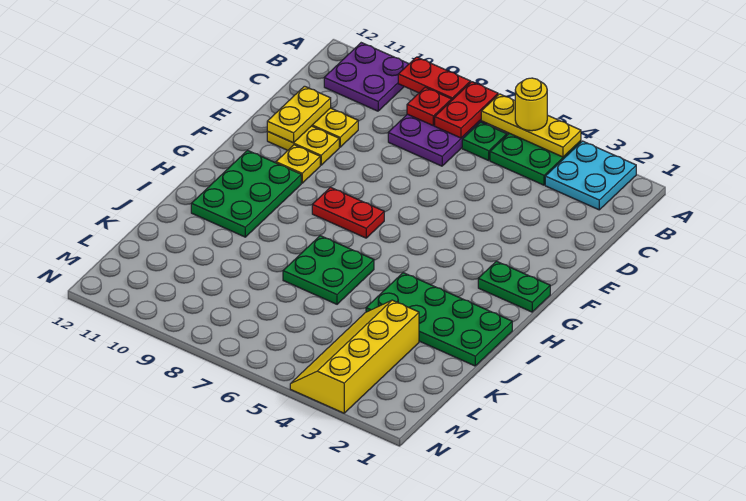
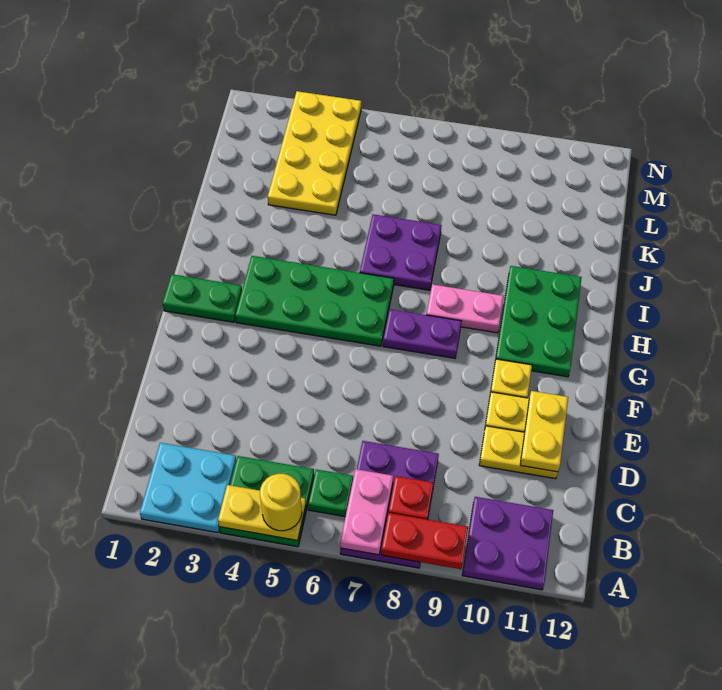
yellow plate A4:A6 level 2 -> yellow plate A4:A5 level 2
red plate A7:B7 level 2 -> pink plate A7:B7 level 2
red plate G7:G8 level 1 -> purple plate G7:G8 level 1
none -> pink plate H8:H9 level 1
green plate I1:J4 level 1 -> green plate G3:H6 level 1
green plate I6:J7 level 1 -> purple plate I6:J7 level 1
yellow slope K3:N4 level 1 top 3 -> yellow plate K3:N4 level 1

